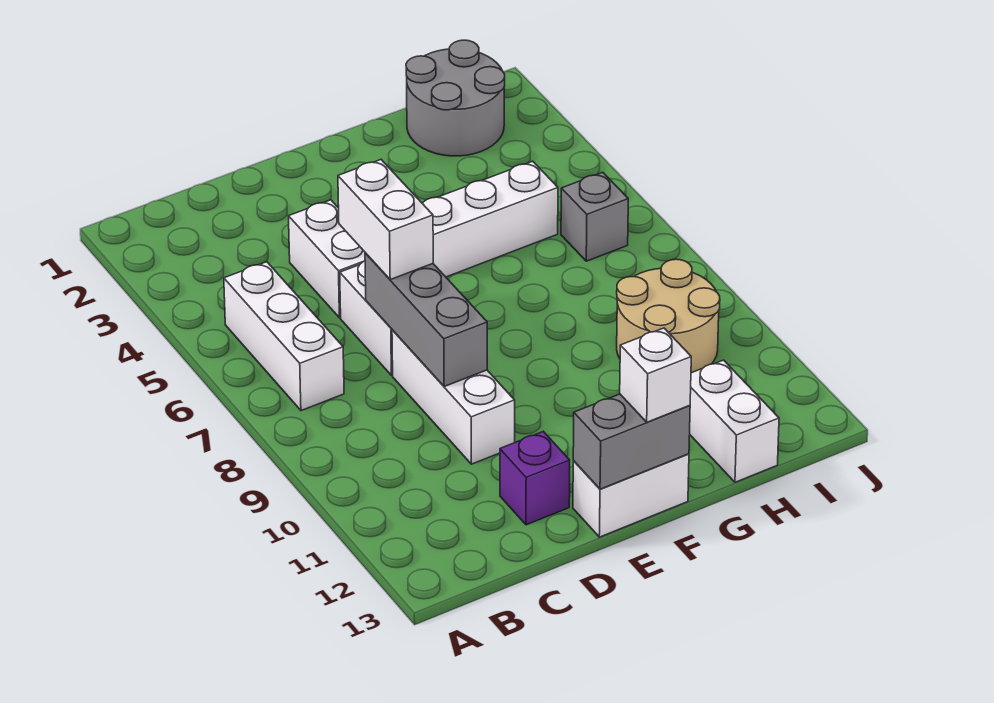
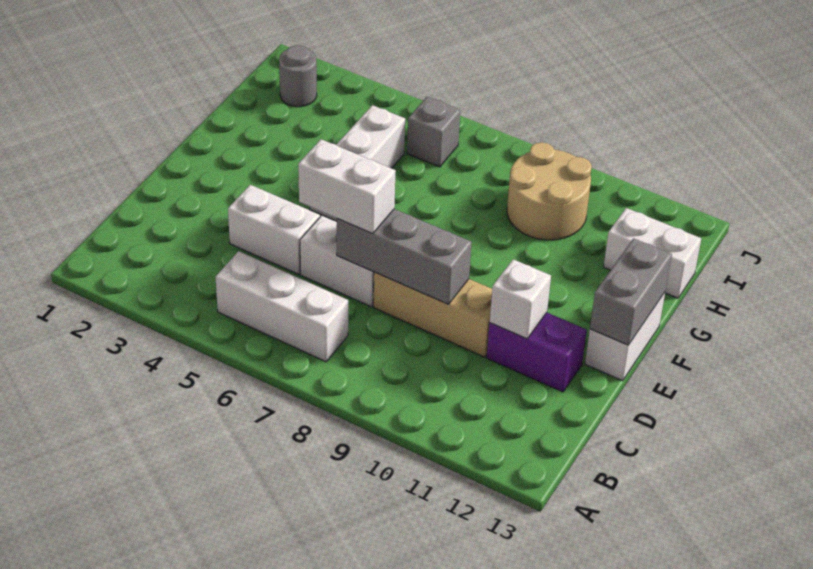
white brick D8:D10 level 1 -> tan brick D8:D10 level 1
purple brick D12 level 1 -> purple brick D11:D12 level 1
white brick F13 level 3 -> white brick D11 level 2
grey round brick H1:I2 level 1 -> grey round brick I2 level 1

